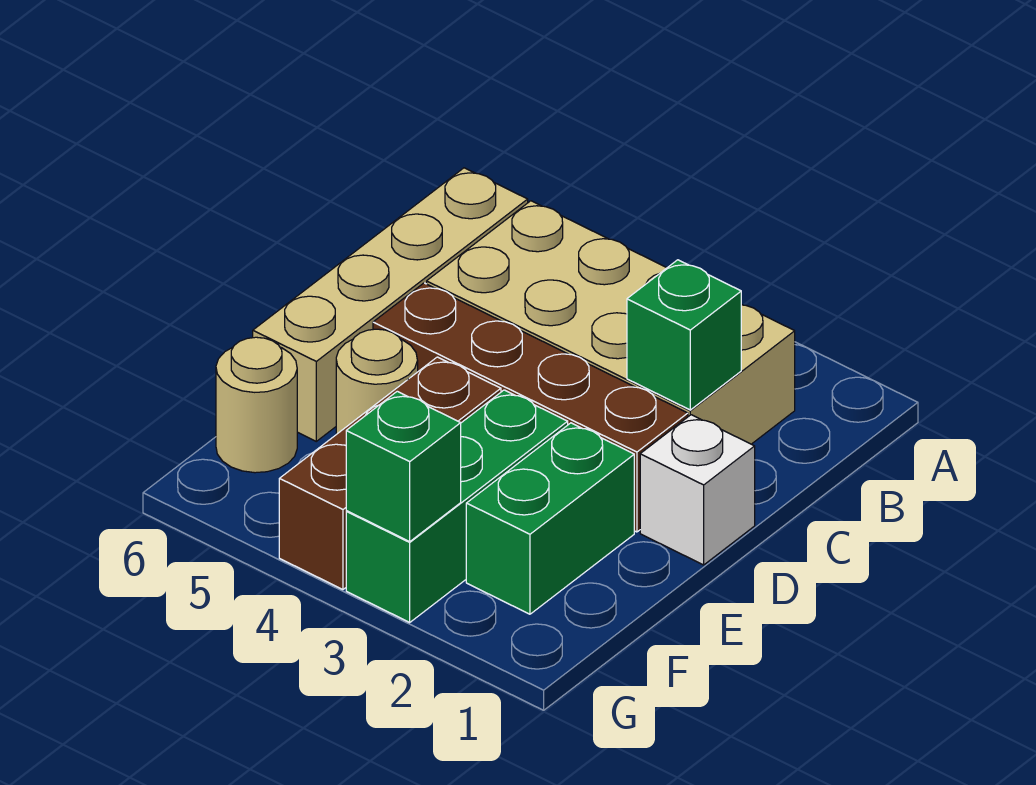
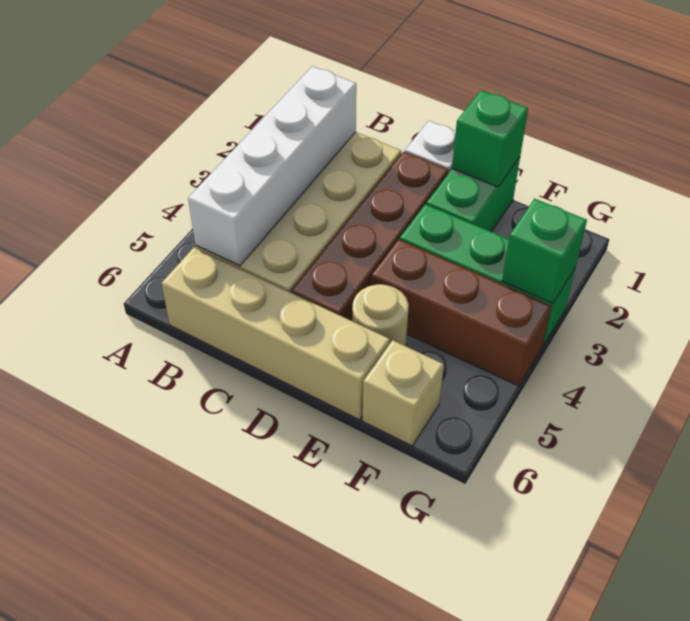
none -> white brick B2:B5 level 2
green brick C2 level 2 -> green brick E1 level 2
green brick E2:F2 level 1 -> green brick E1:E2 level 1
tan round brick F6 level 1 -> tan brick F6 level 1

